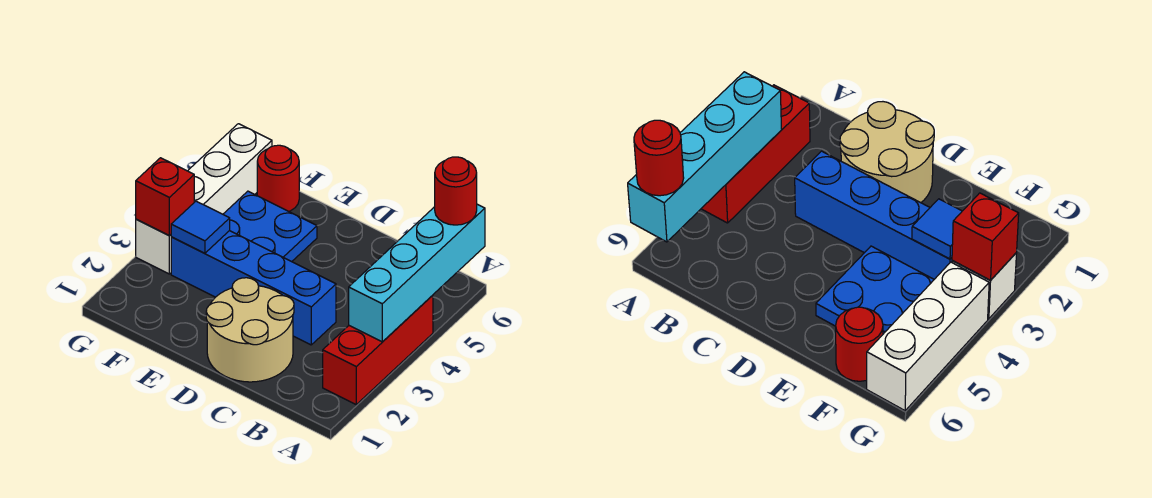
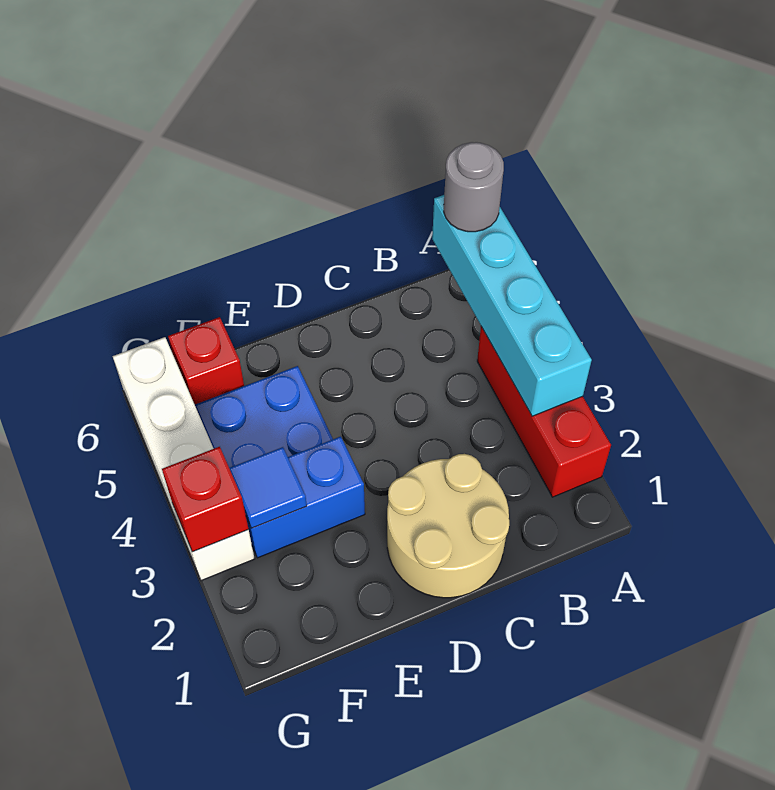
red round brick A6 level 3 -> grey round brick A6 level 3
blue brick C3:F3 level 1 -> blue brick E3:F3 level 1
red round brick F6 level 1 -> red brick F6 level 1

